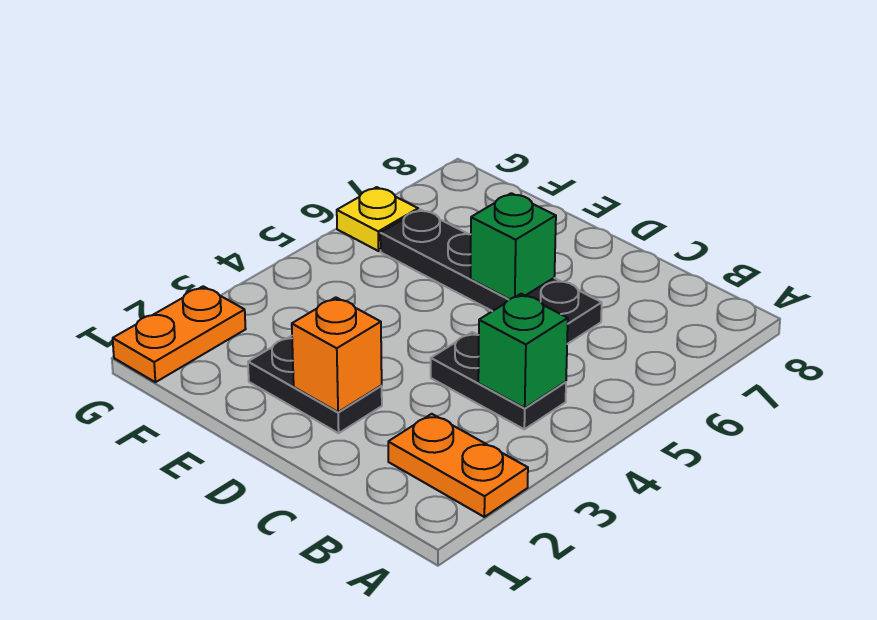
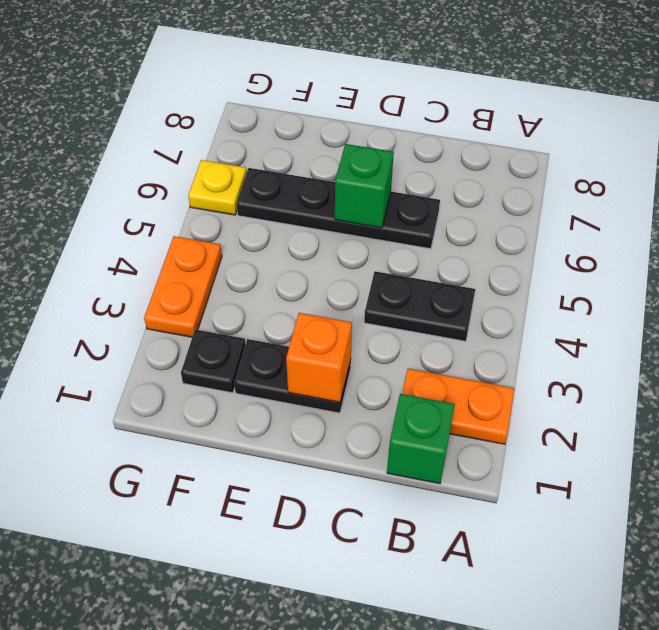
green brick B4 level 2 -> green brick B1 level 1
none -> black plate F2 level 1
orange plate G1:G2 level 1 -> orange plate G3:G4 level 1

